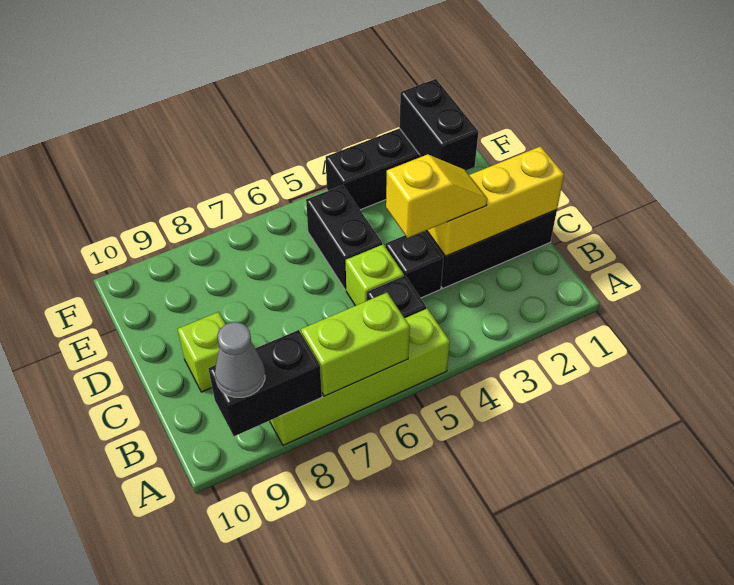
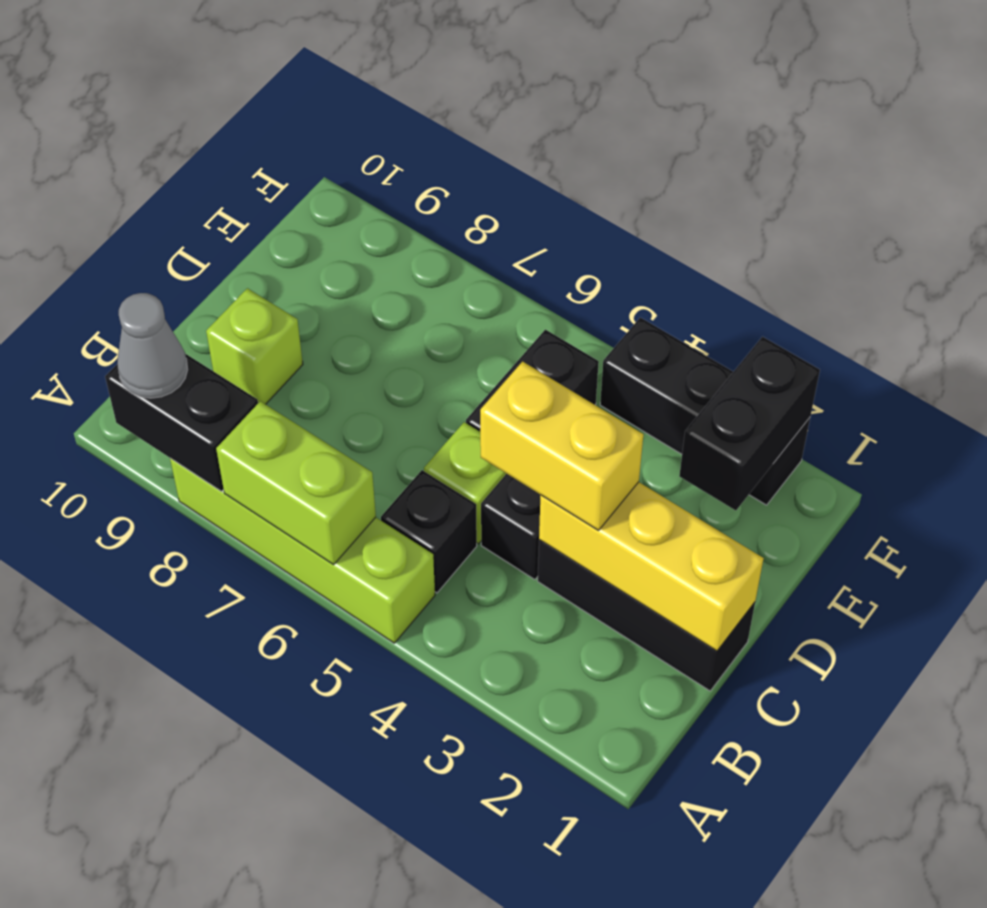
yellow slope C3:C4 level 3 top 4 -> yellow brick C3:C4 level 3

